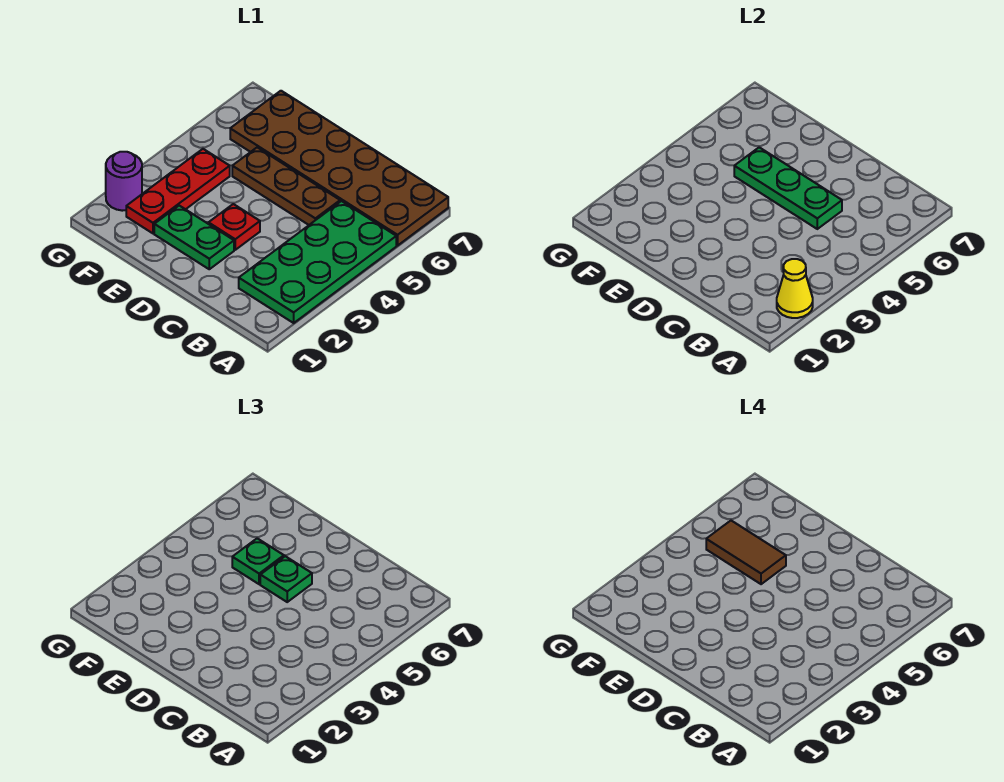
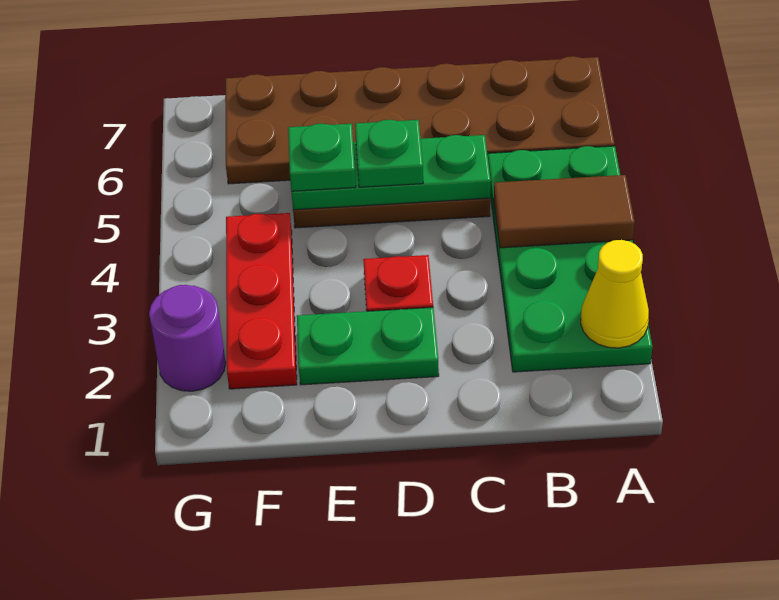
brown tile E5:F5 level 4 -> brown tile A4:B4 level 2

